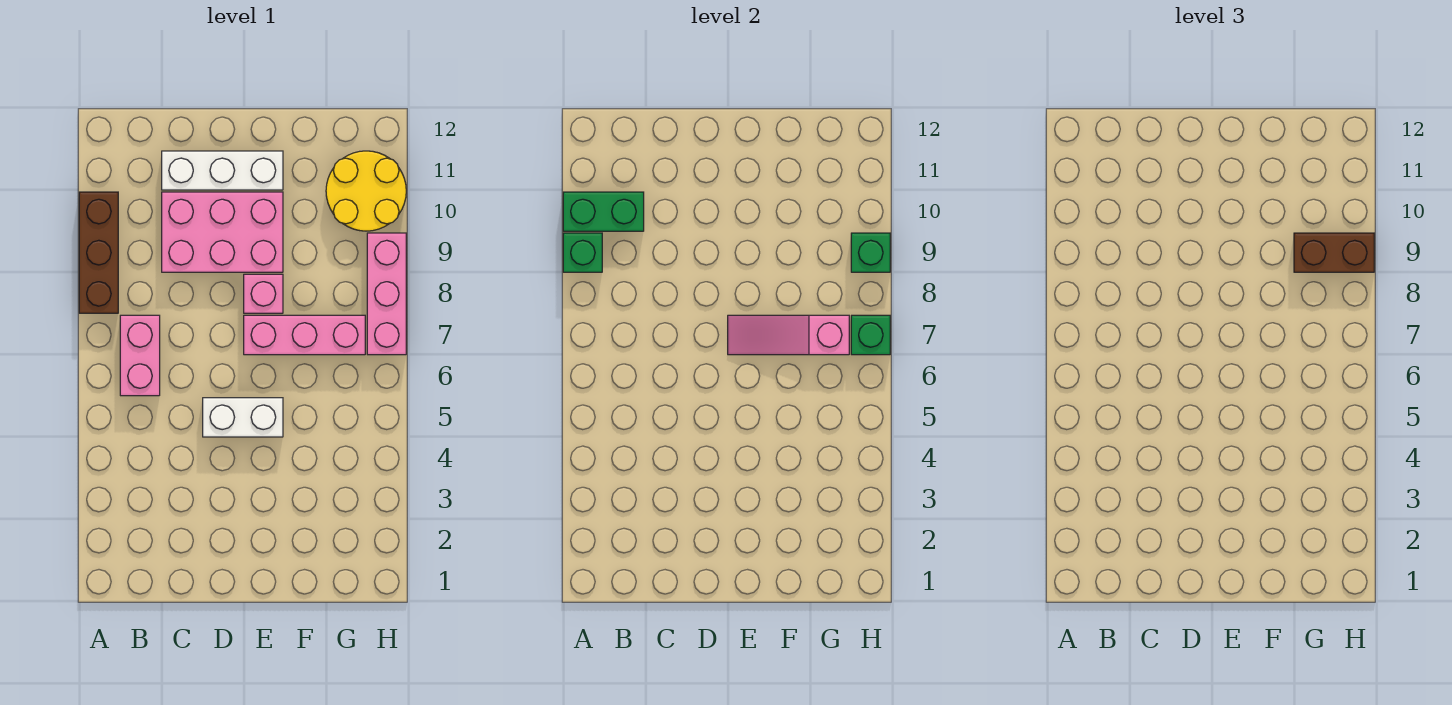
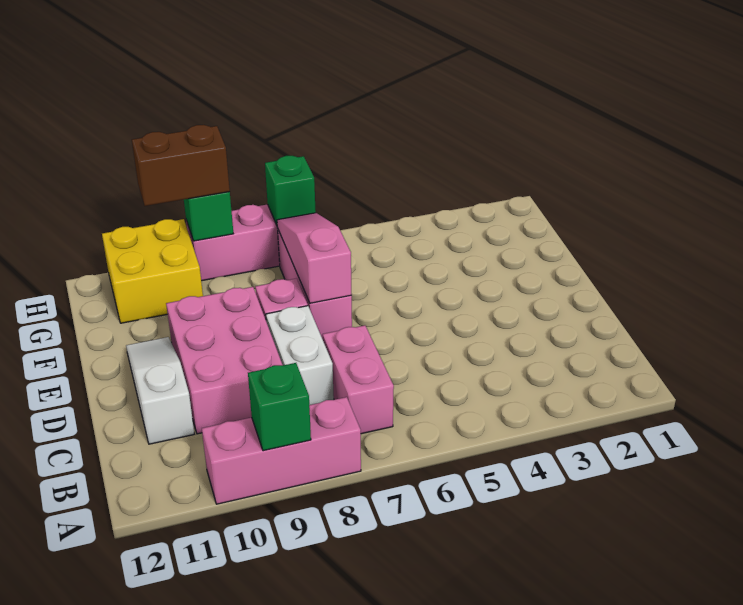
brown brick A8:A10 level 1 -> pink brick A8:A10 level 1
green brick A10:B10 level 2 -> none
pink brick B6:B7 level 1 -> pink brick B7:C7 level 1
white brick C11:E11 level 1 -> white slope C11:E11 level 1 top C
white brick D5:E5 level 1 -> white brick C8:D8 level 1
pink slope E7:G7 level 2 top G -> pink slope E7:G7 level 2 top E
brown brick G9:H9 level 3 -> brown brick H9:H10 level 3
yellow round brick G10:H11 level 1 -> yellow brick G10:H11 level 1

